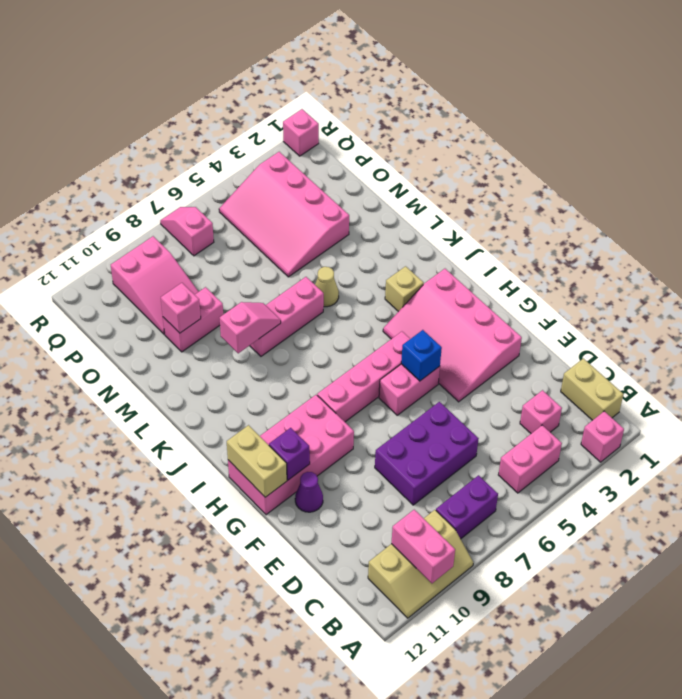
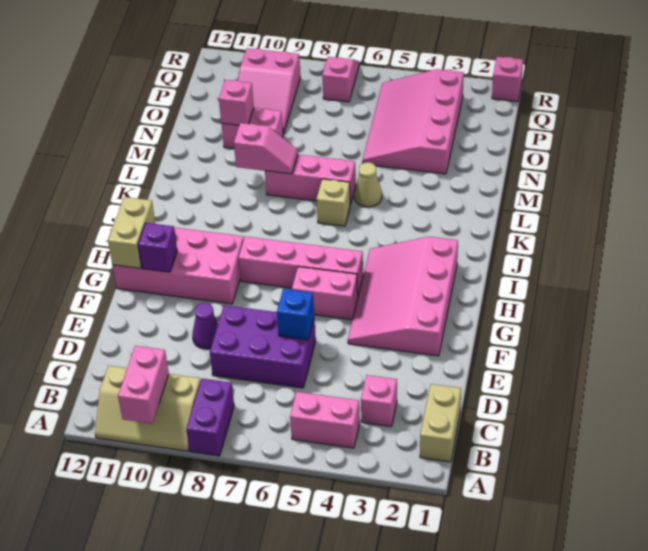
pink brick A2 level 1 -> none
purple brick B7:B8 level 1 -> purple brick A8:B8 level 1
purple cone F11 level 1 -> purple cone E9 level 1
blue brick G5 level 2 -> blue brick E6 level 2
tan brick J3 level 1 -> tan brick K6 level 1

